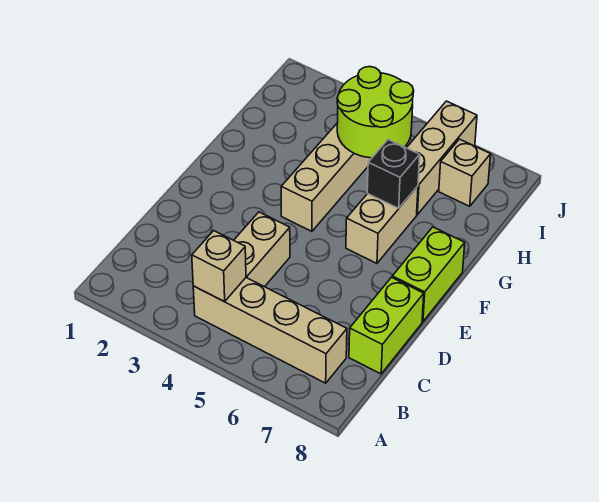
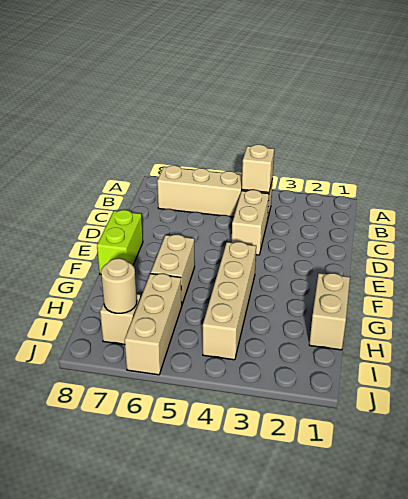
lime brick C8:D8 level 1 -> none
none -> tan brick G1:H1 level 1
black brick G6 level 2 -> none
lime round brick H4:I5 level 2 -> none
none -> tan round brick I7 level 2

